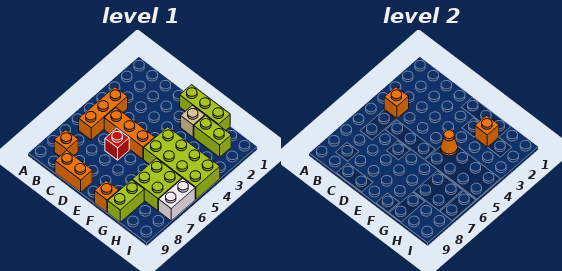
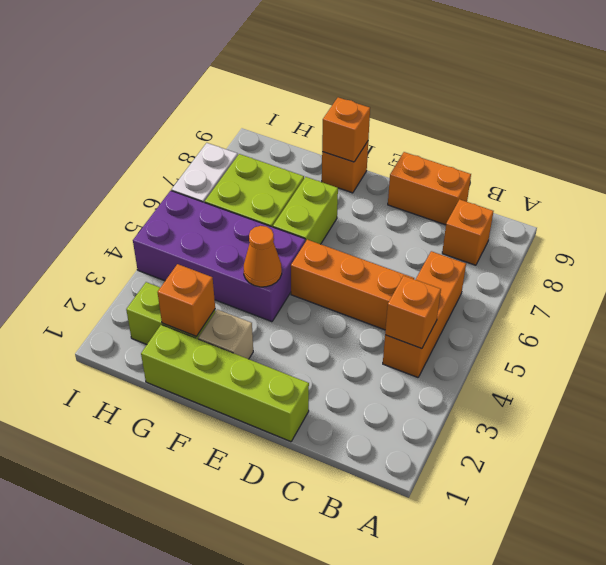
red brick D6 level 1 -> none
lime brick E1:G1 level 1 -> lime brick D1:G1 level 1
lime brick F4:I5 level 1 -> purple brick F4:I5 level 1
none -> orange brick F9 level 2
lime brick G8:G9 level 1 -> lime brick F6:F7 level 1

